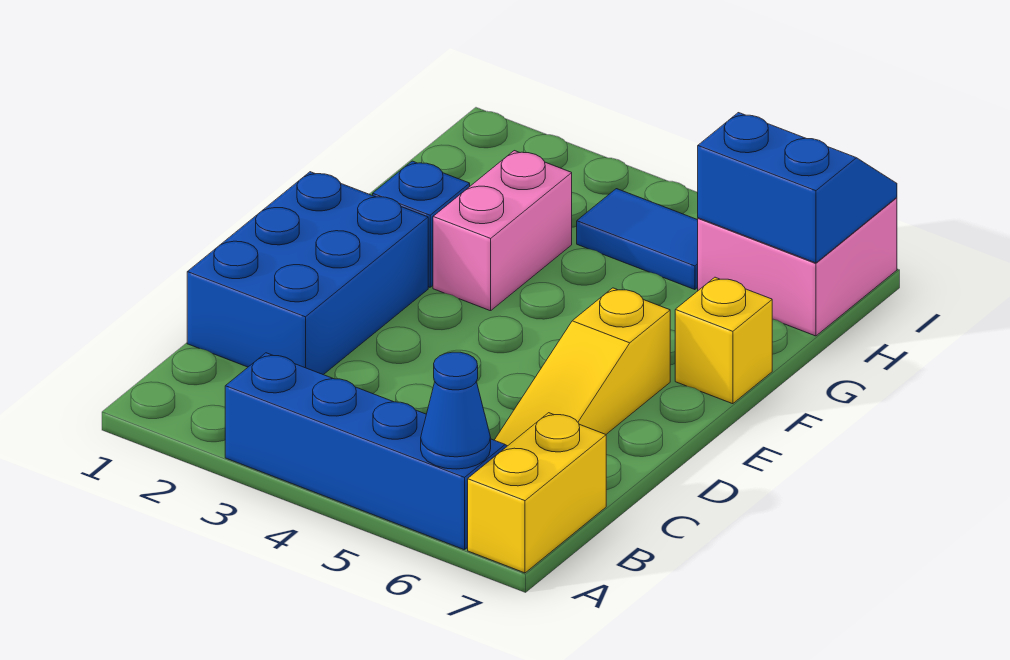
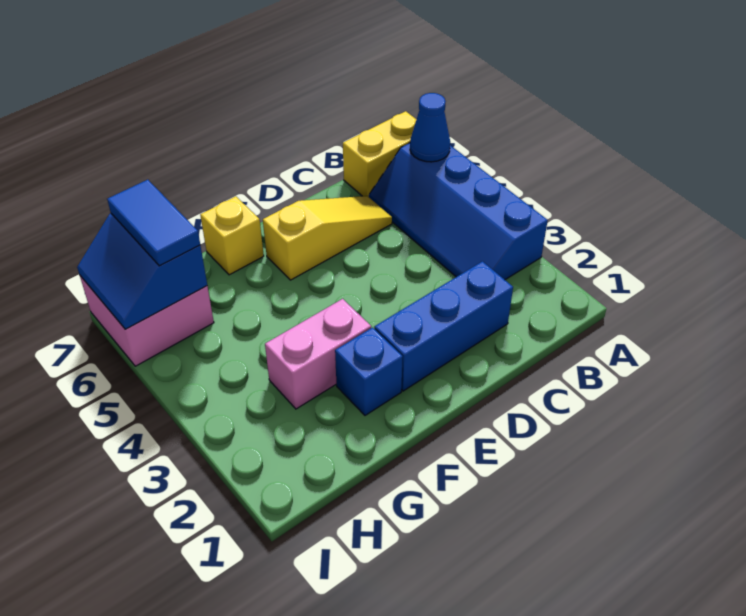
blue brick C1:E2 level 1 -> blue brick C2:E2 level 1
blue tile H4:H5 level 1 -> blue tile H6:H7 level 3

